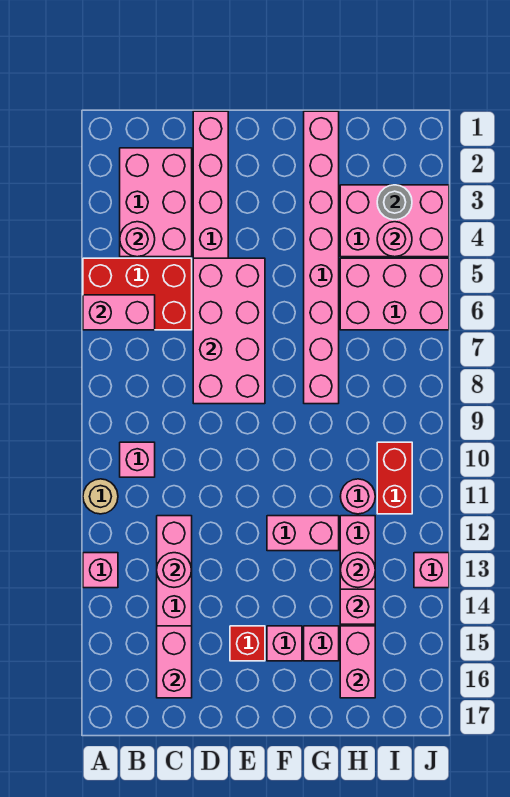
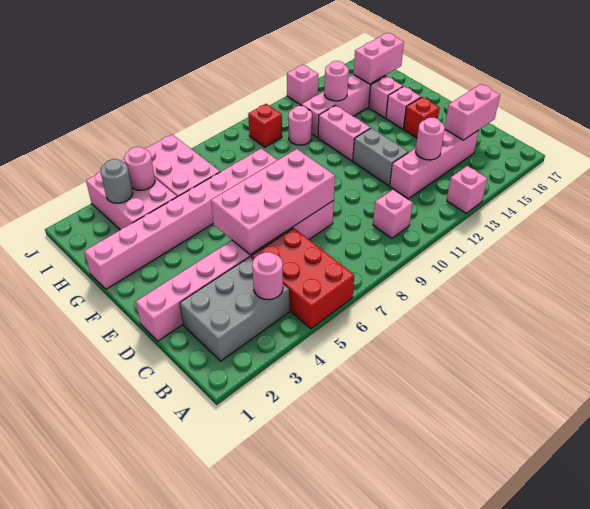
pink brick A6:B6 level 2 -> none
tan round brick A11 level 1 -> none
pink brick B2:C4 level 1 -> grey brick B2:C4 level 1
none -> grey brick D12:E12 level 1
pink brick H14 level 2 -> none
red brick I10:I11 level 1 -> red brick I10 level 1

